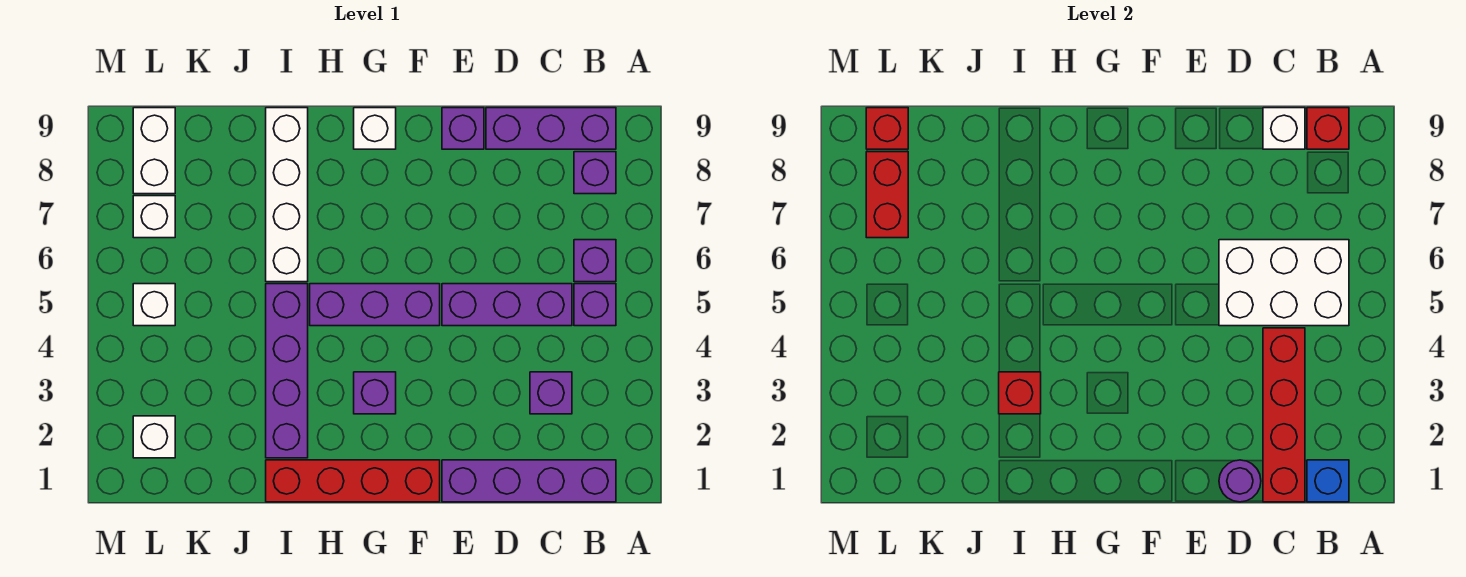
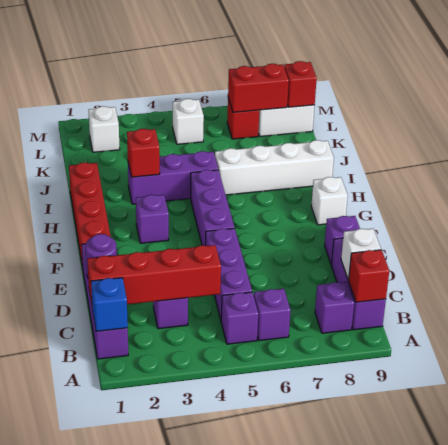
white brick B5:D6 level 2 -> none
purple brick I2:I5 level 1 -> purple brick I3:I5 level 1
white brick L7 level 1 -> red brick L7 level 1

